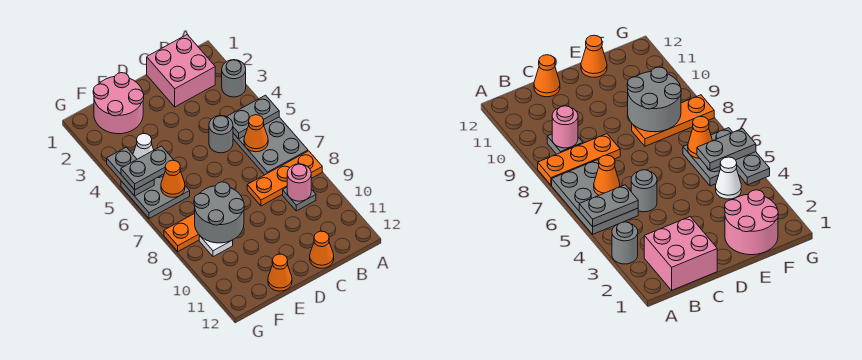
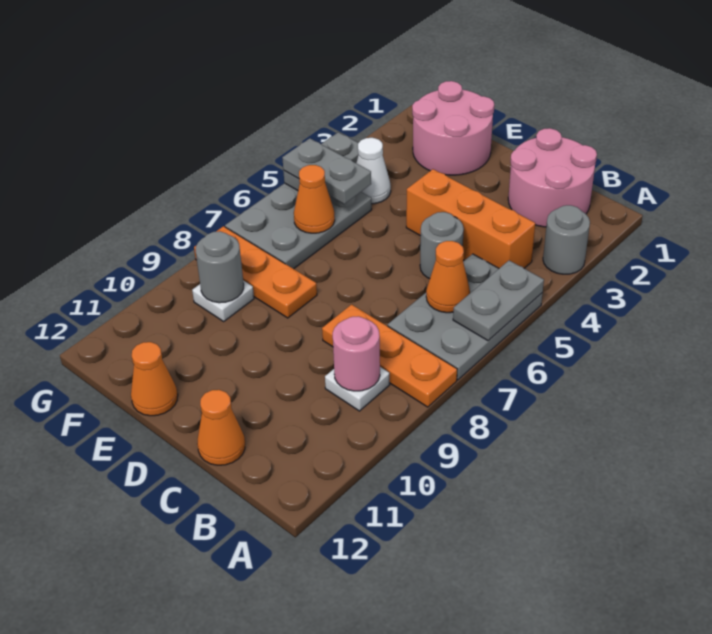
grey plate A5:B5 level 2 -> grey plate A5:A6 level 2
pink brick B1:C2 level 1 -> pink round brick B1:C2 level 1
none -> orange brick B4:D4 level 1
grey plate B9 level 1 -> white plate B9 level 1
grey round brick E8:F9 level 2 -> grey round brick F9 level 2
grey plate F5:G6 level 1 -> grey plate F5:G7 level 1

